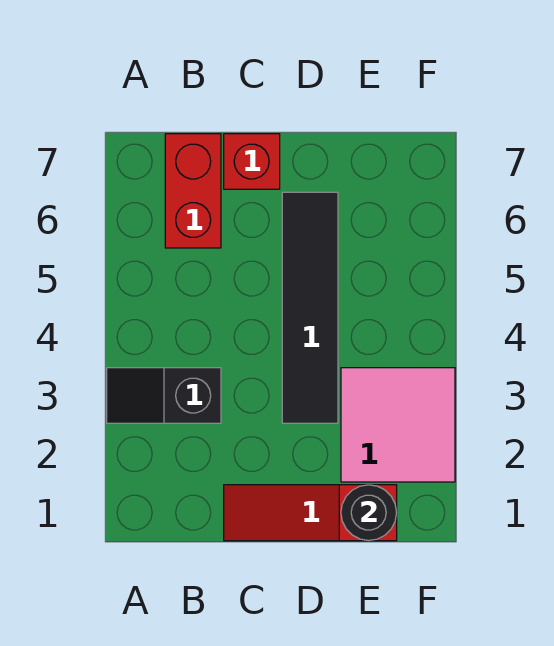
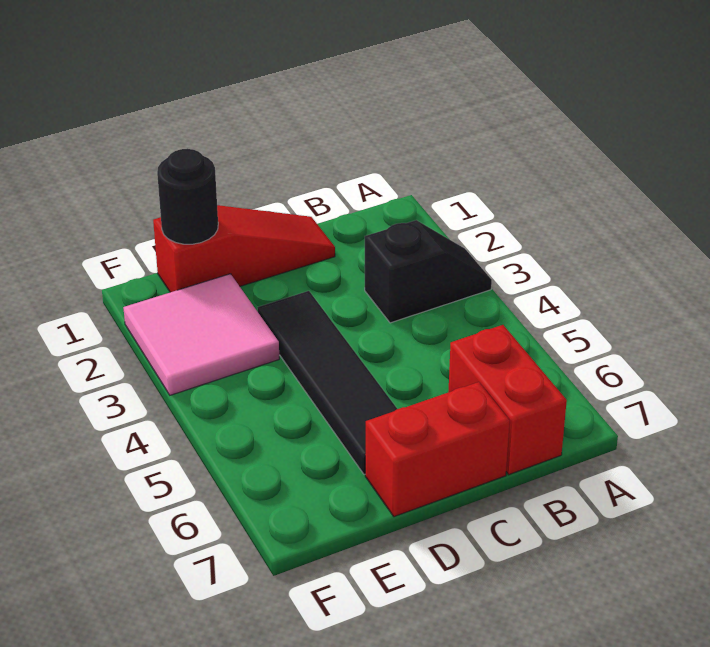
red brick C7 level 1 -> red brick C7:D7 level 1

